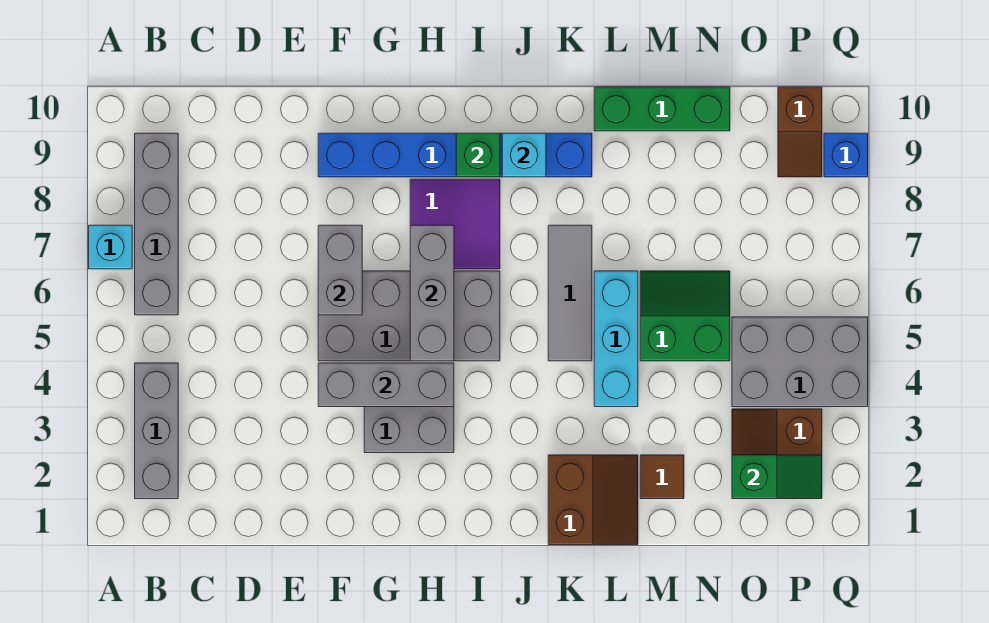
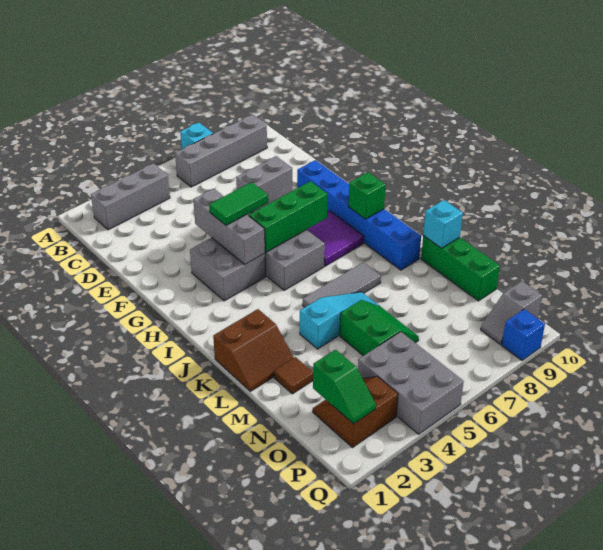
none -> green tile G4:G5 level 3
grey brick H5:H7 level 2 -> green brick H5:H7 level 2
cyan brick J9 level 2 -> cyan brick L10 level 2
cyan brick L4:L6 level 1 -> cyan slope L4:L6 level 1 top 4
brown slope P9:P10 level 1 top 10 -> grey slope P9:P10 level 1 top 10

